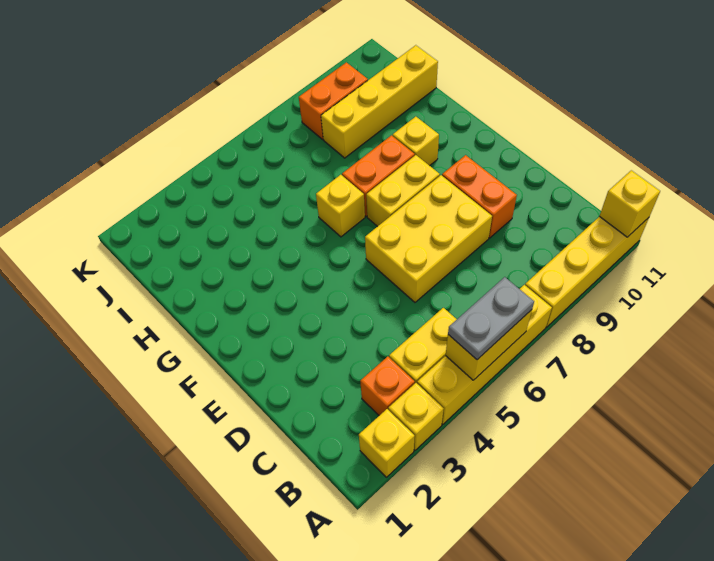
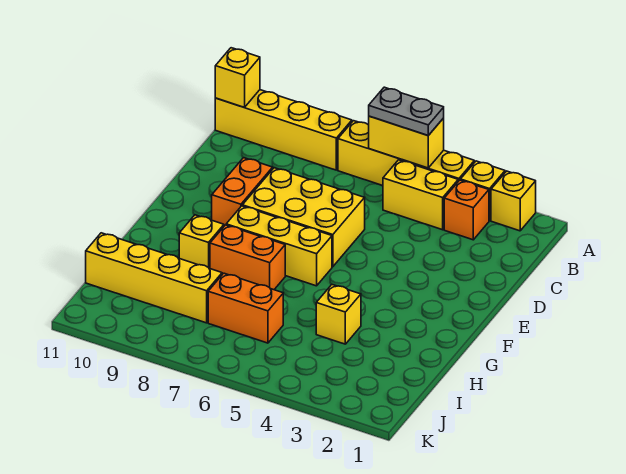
yellow brick F7:F8 level 1 -> yellow brick F6:F8 level 1
yellow brick G6 level 1 -> yellow brick H4 level 1
orange brick J8:J9 level 1 -> orange brick I6:I7 level 1

